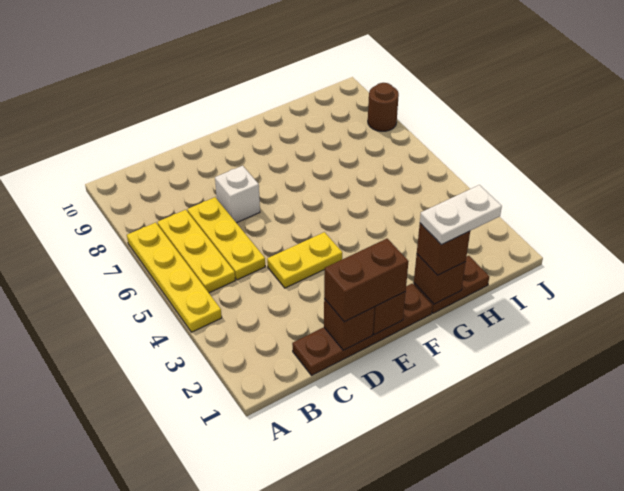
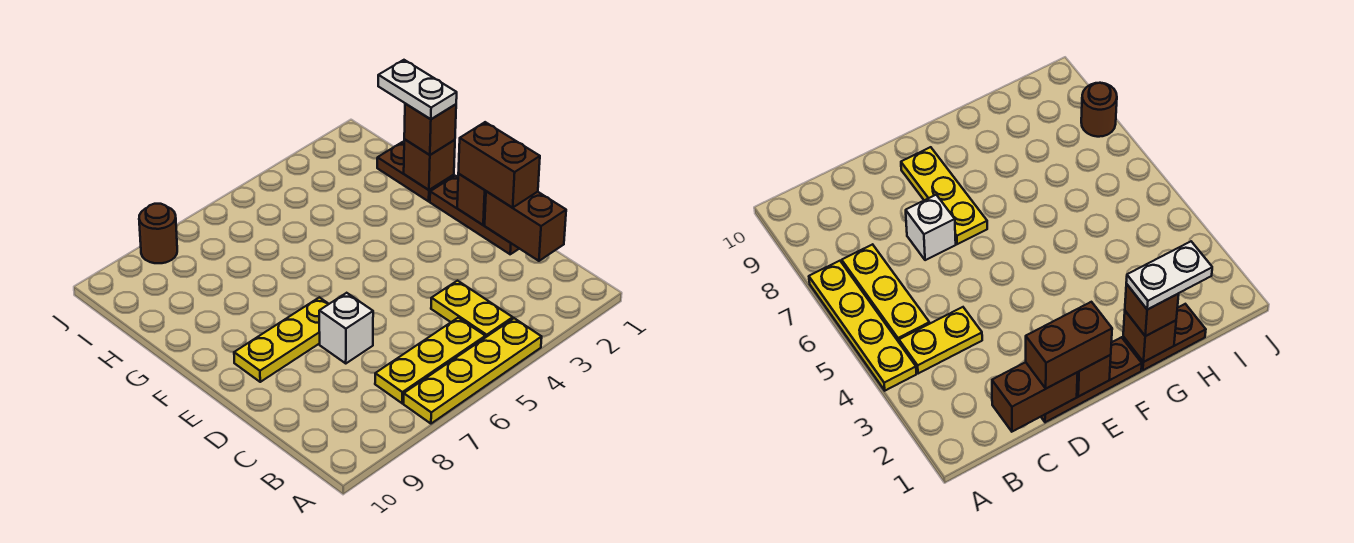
brown plate C1:F1 level 1 -> brown plate D1:F1 level 1
yellow plate C5:C7 level 1 -> yellow plate E7:E9 level 1
brown brick D1 level 2 -> brown brick C1:D1 level 2
yellow plate D4:E4 level 1 -> yellow plate B4:C4 level 1

